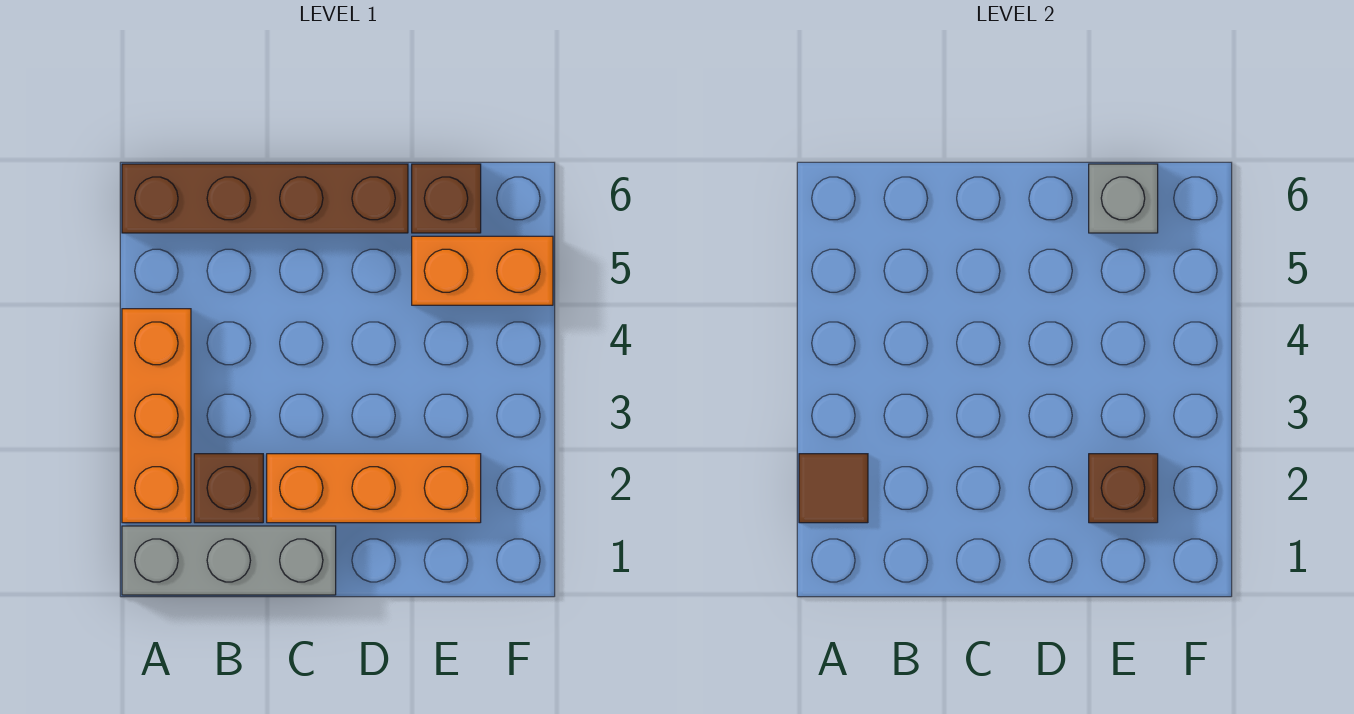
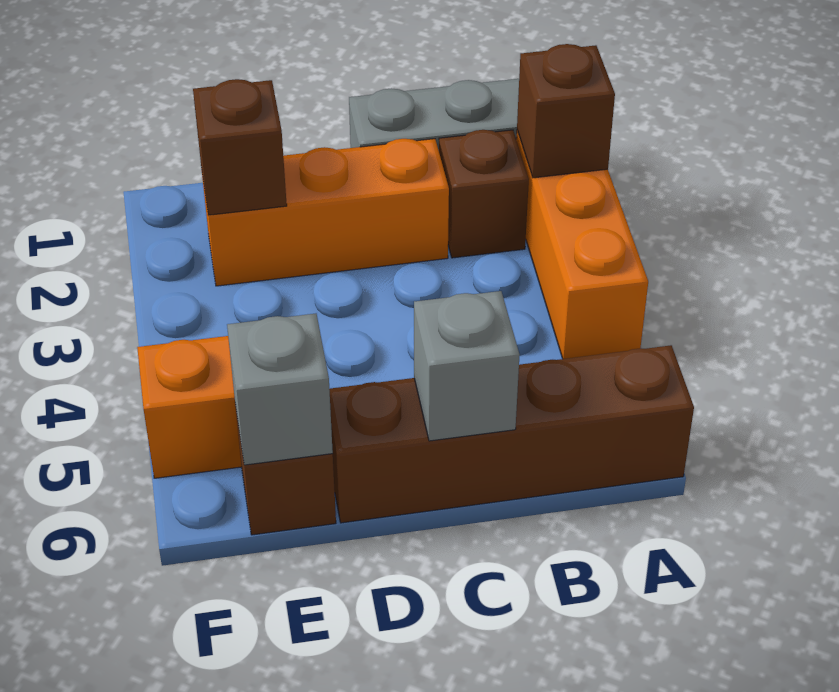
brown tile A2 level 2 -> brown brick A2 level 2
none -> grey brick C6 level 2

